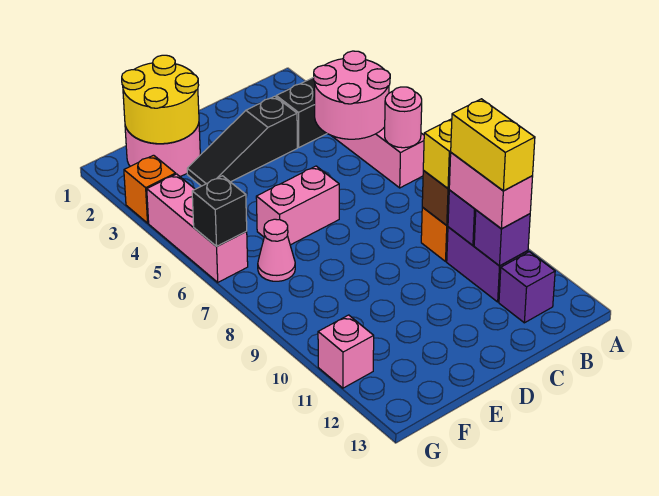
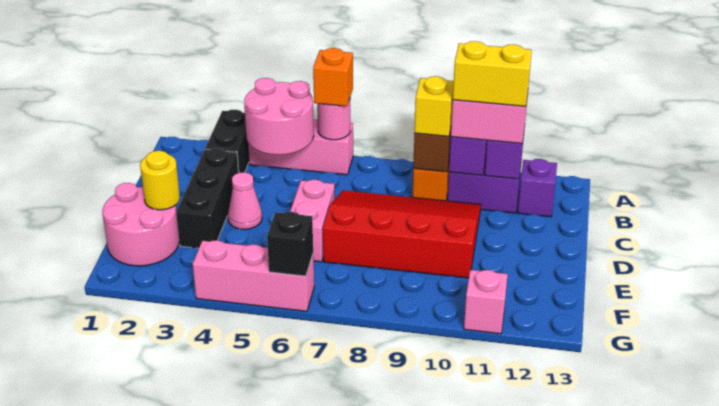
black slope C3:E3 level 1 top C -> black brick C3:E3 level 1
none -> red slope C7:E10 level 1 top E
yellow round brick E1:F2 level 2 -> yellow round brick E2 level 2
pink cone F7 level 1 -> pink cone D4 level 1
orange brick G3 level 1 -> orange brick A6 level 3

